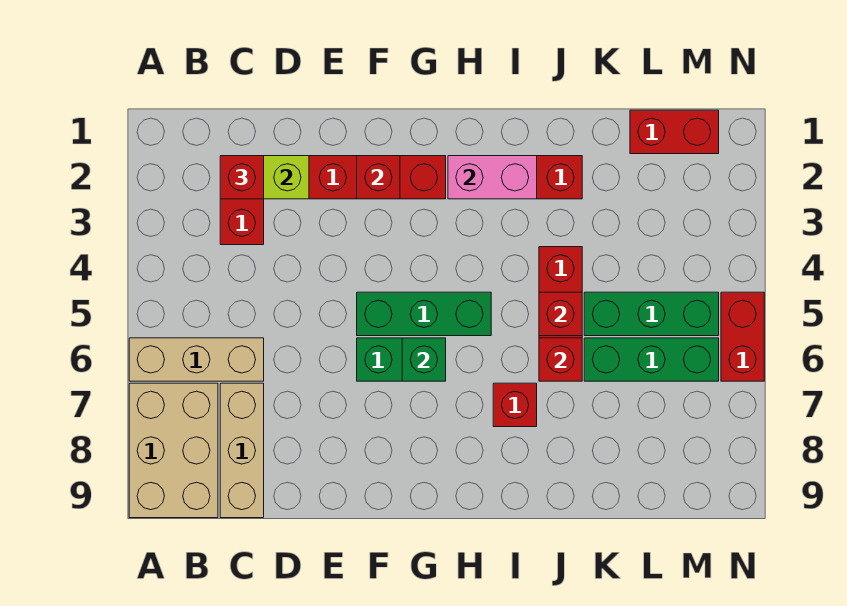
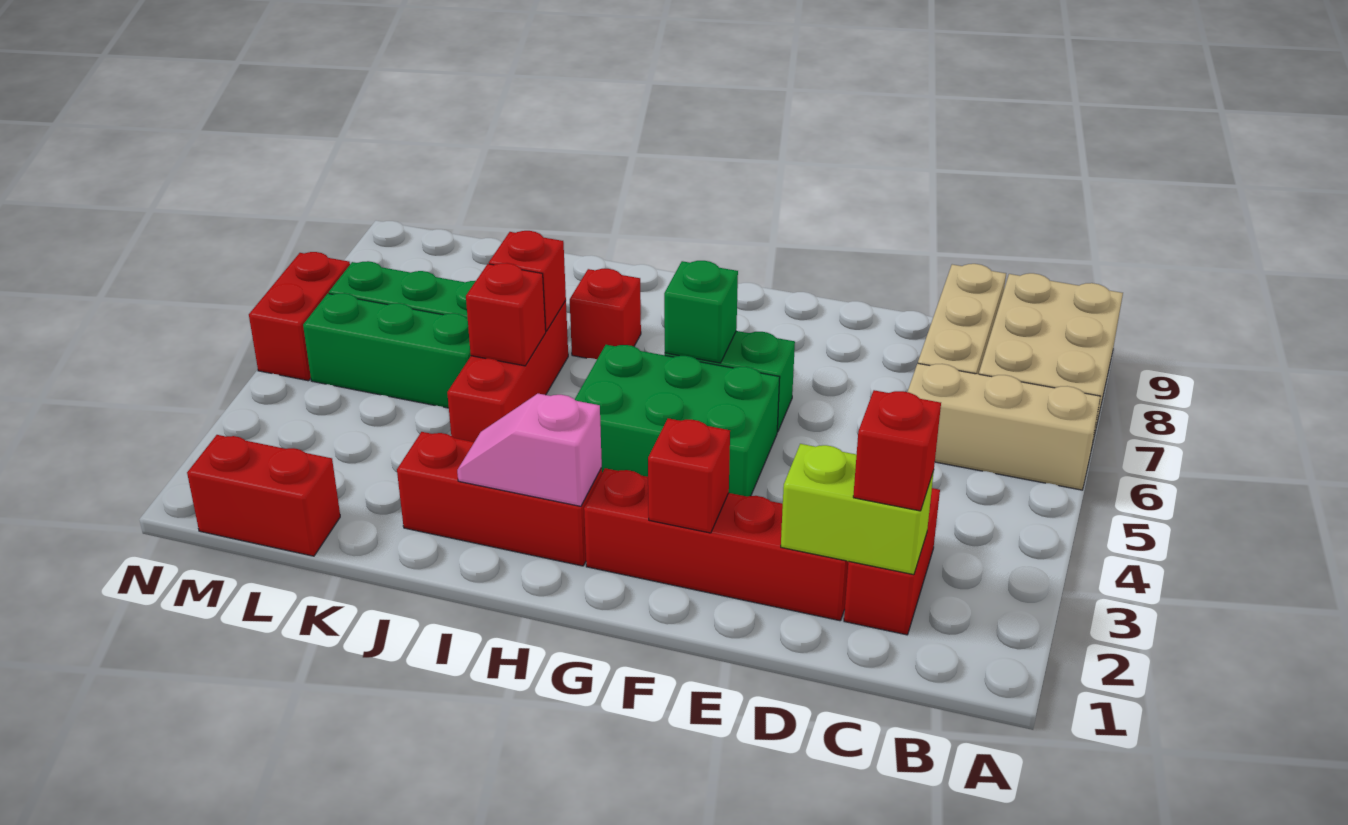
green brick F5:H5 level 1 -> green brick F4:H5 level 1
pink brick H2:I2 level 2 -> pink slope H2:I2 level 2 top H

